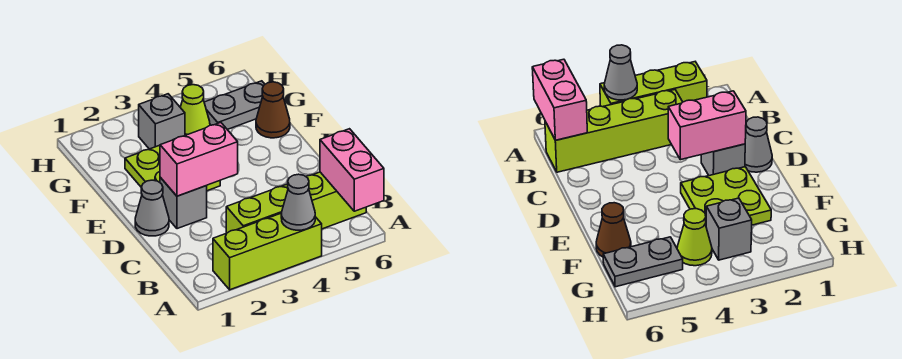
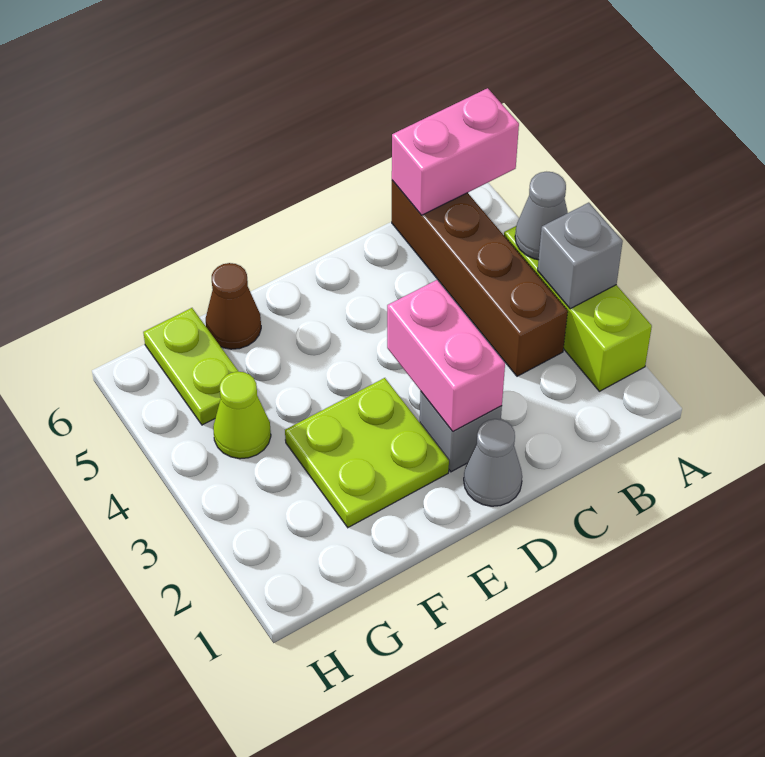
lime brick B3:B6 level 1 -> brown brick B3:B6 level 1
grey brick G3 level 1 -> grey brick A3 level 2
grey plate G5:G6 level 1 -> lime plate G5:G6 level 1

